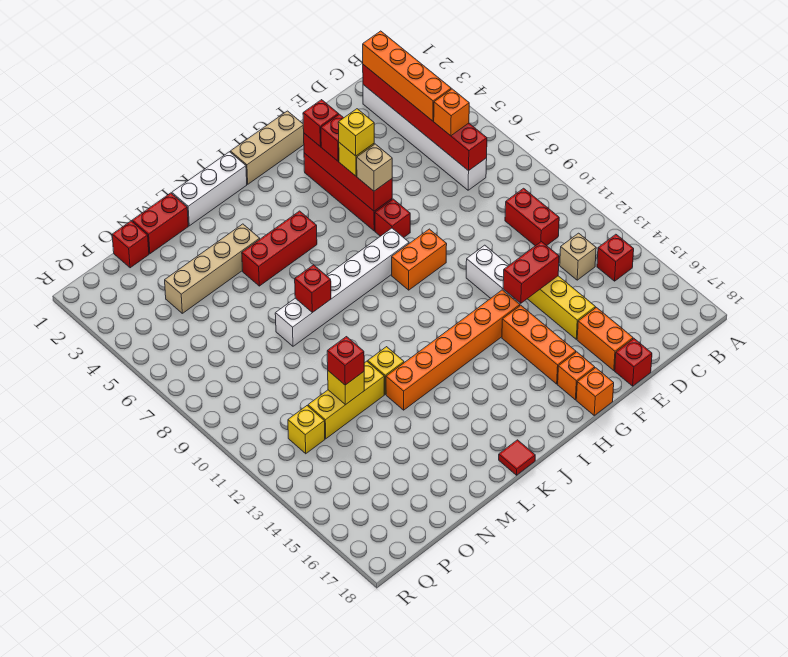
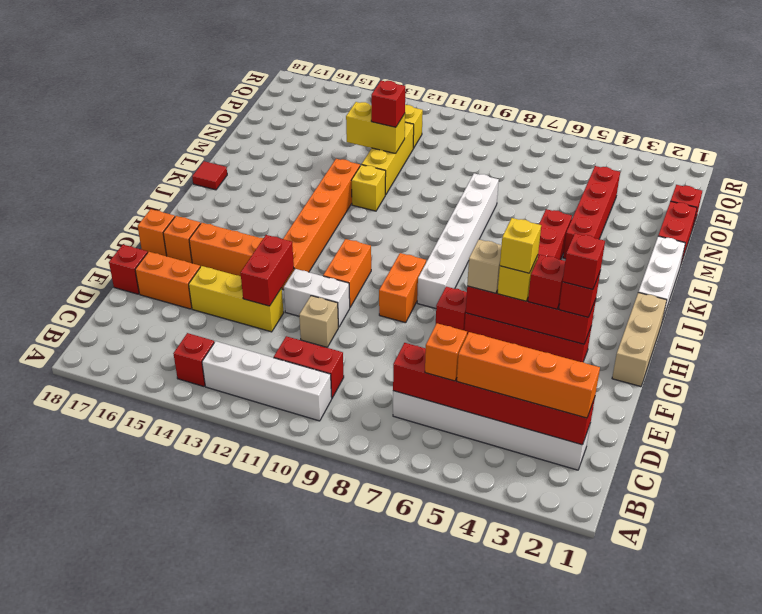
none -> white brick B10:B13 level 1
tan brick C13 level 1 -> tan brick E11 level 1
none -> orange brick G11:H11 level 1
tan brick L4:O4 level 1 -> red brick L4:O4 level 1
red brick L8 level 2 -> red brick G3 level 4
yellow brick N12 level 2 -> yellow brick N12:N13 level 2

